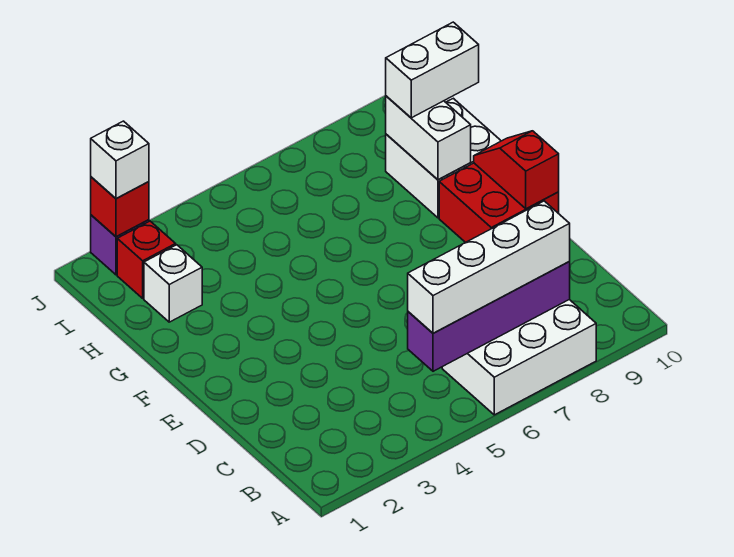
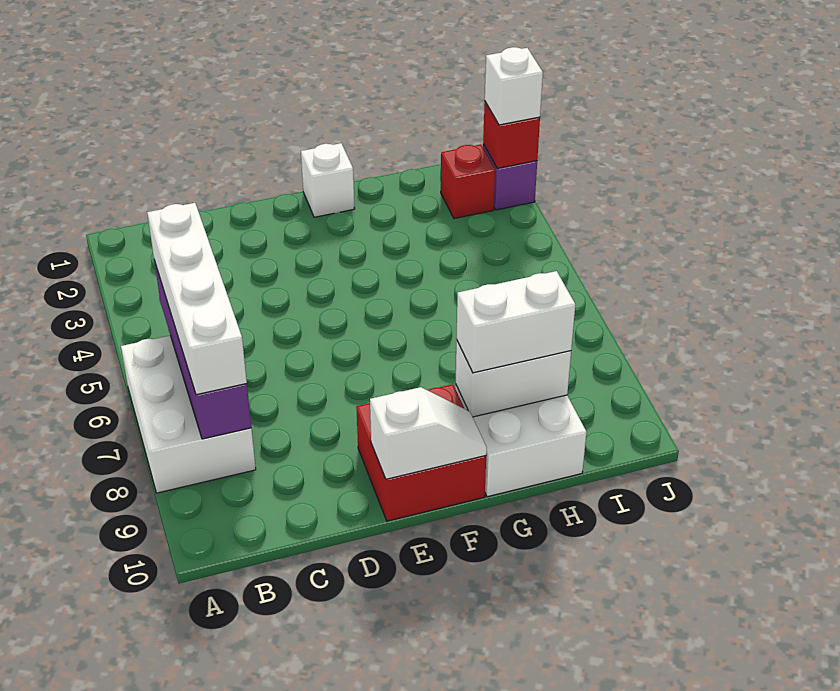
red slope E10:F10 level 2 top E -> white slope E10:F10 level 2 top E
white brick H2 level 1 -> white brick F1 level 1
white brick H9:H10 level 3 -> white brick G9:H9 level 3

